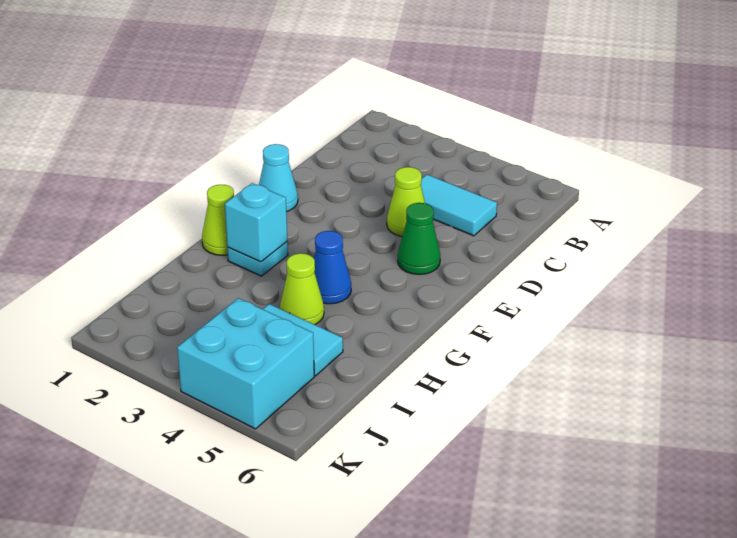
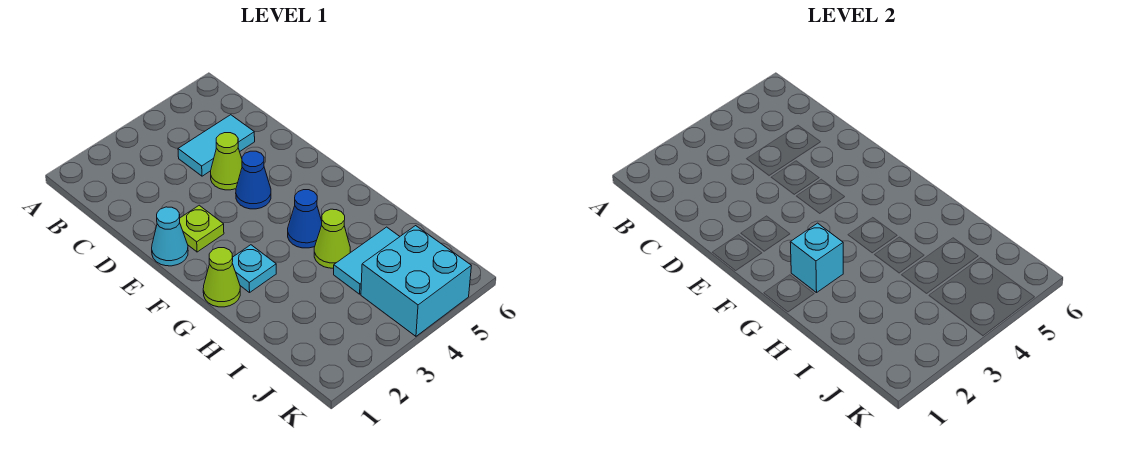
none -> lime plate E2 level 1
none -> blue cone E4 level 1
green cone E5 level 1 -> none

